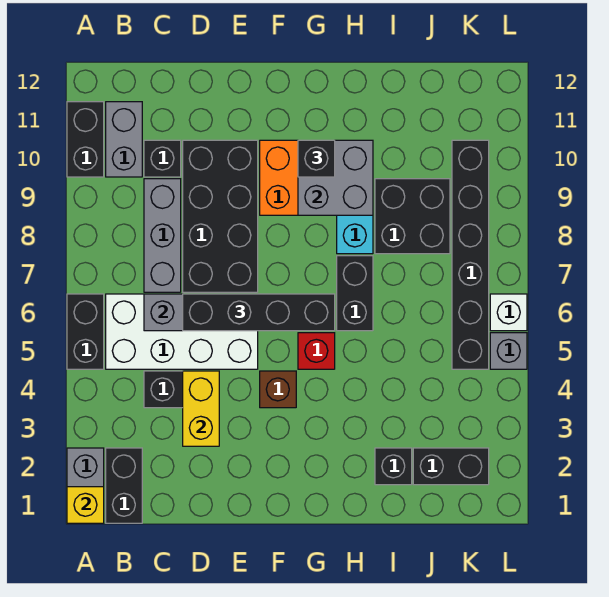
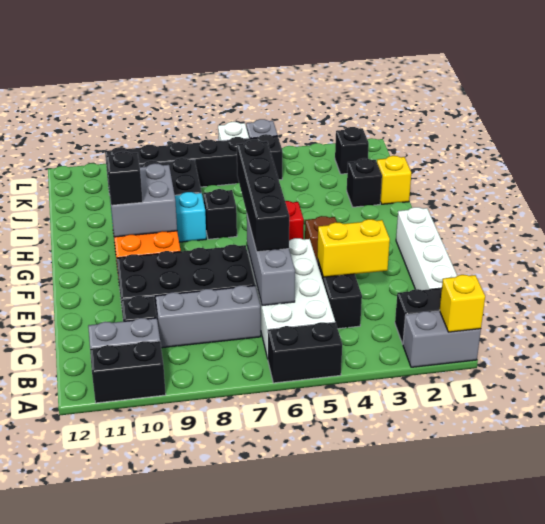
none -> white brick C1:F1 level 1
black brick H6:H7 level 1 -> black brick H7 level 1
none -> yellow brick I1 level 1
black brick J2:K2 level 1 -> black brick K2 level 1

